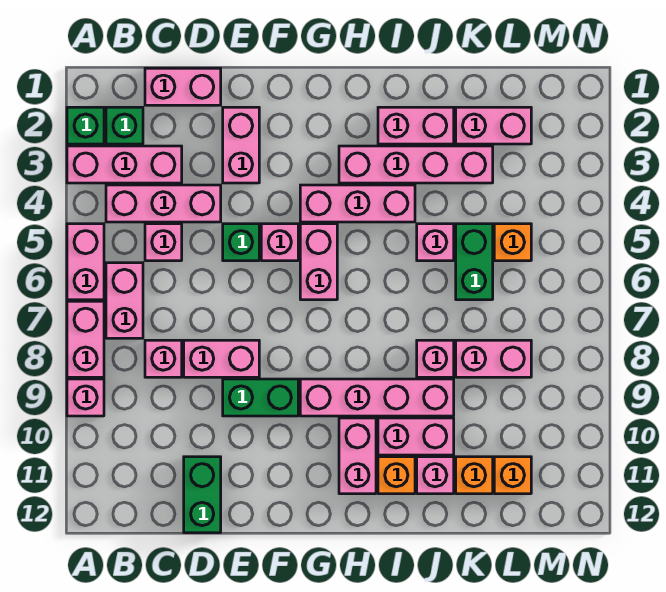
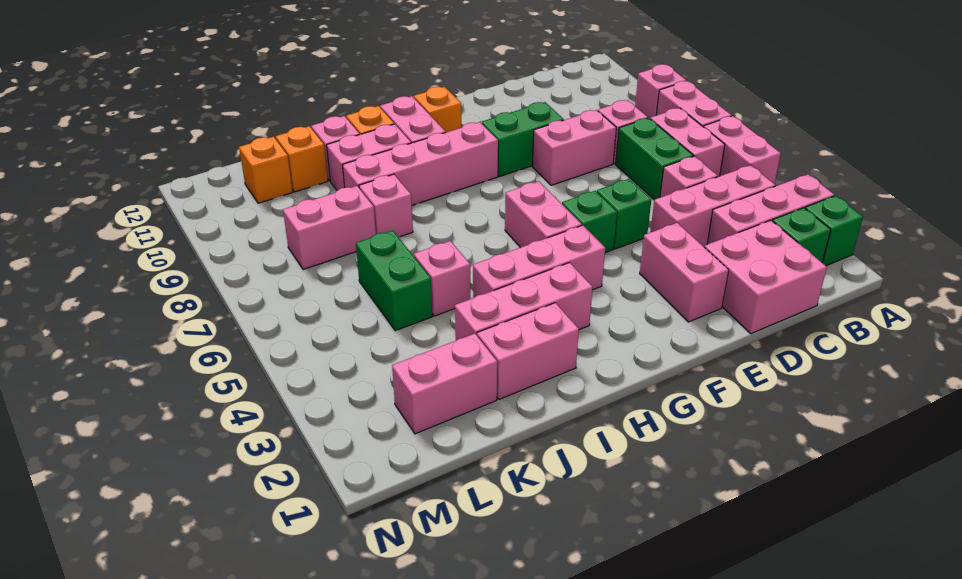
pink brick C1:D1 level 1 -> pink brick C1:D2 level 1
green brick D11:D12 level 1 -> green brick C6:C7 level 1
pink brick F5 level 1 -> green brick F5 level 1
pink brick H3:K3 level 1 -> pink brick H3:J3 level 1
orange brick L5 level 1 -> orange brick G11 level 1

